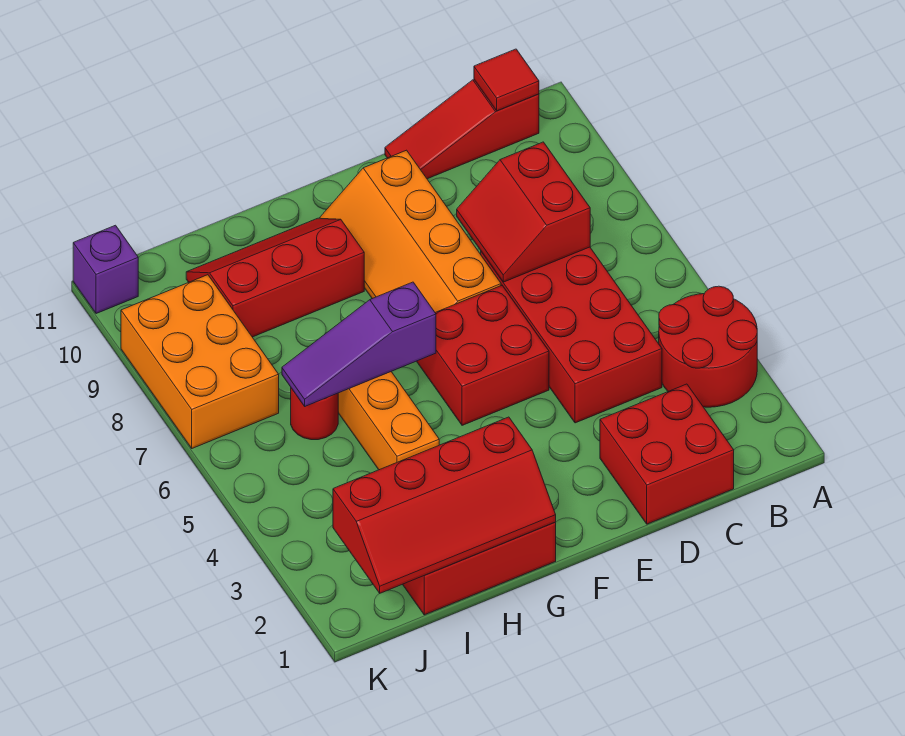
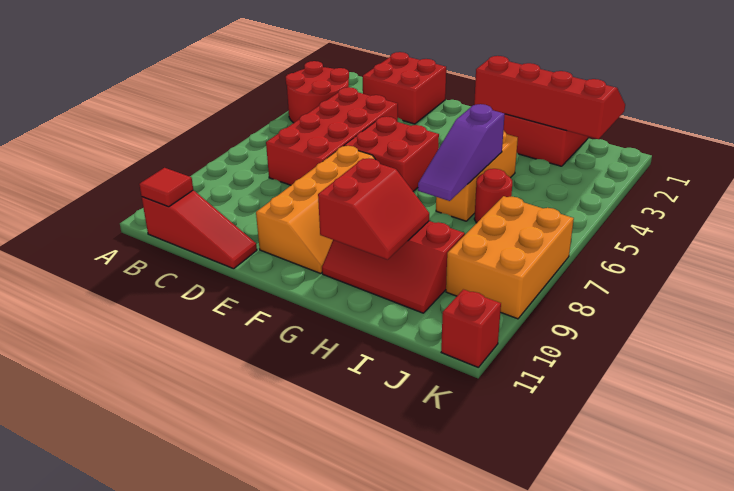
red slope C7:D8 level 2 top C -> red slope G9:H10 level 2 top G
purple slope G6:I6 level 2 top G -> purple slope H5:H7 level 2 top 5
purple brick K11 level 1 -> red brick K11 level 1

